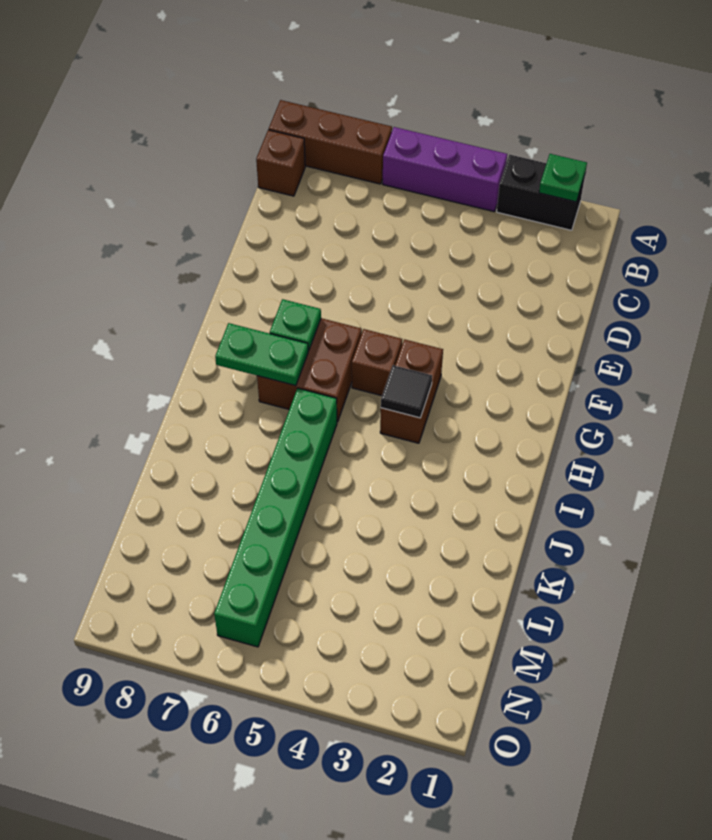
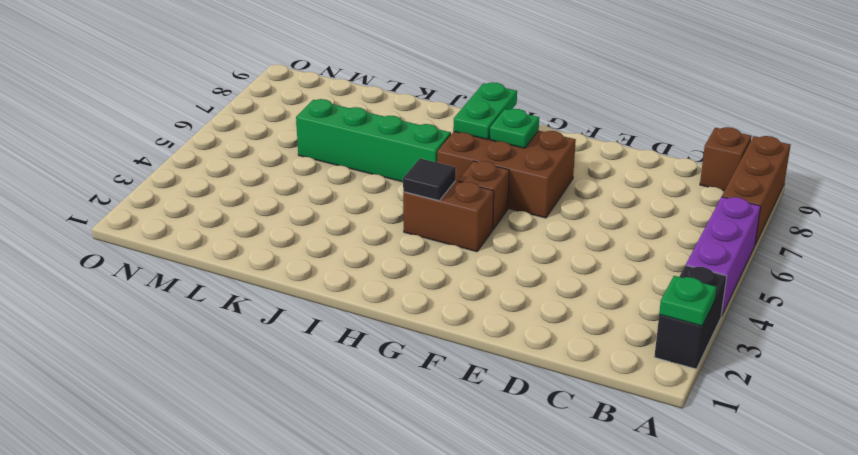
brown brick G6:H7 level 1 -> brown brick F6:H7 level 1
green brick I6:N6 level 1 -> green brick I6:L6 level 1

